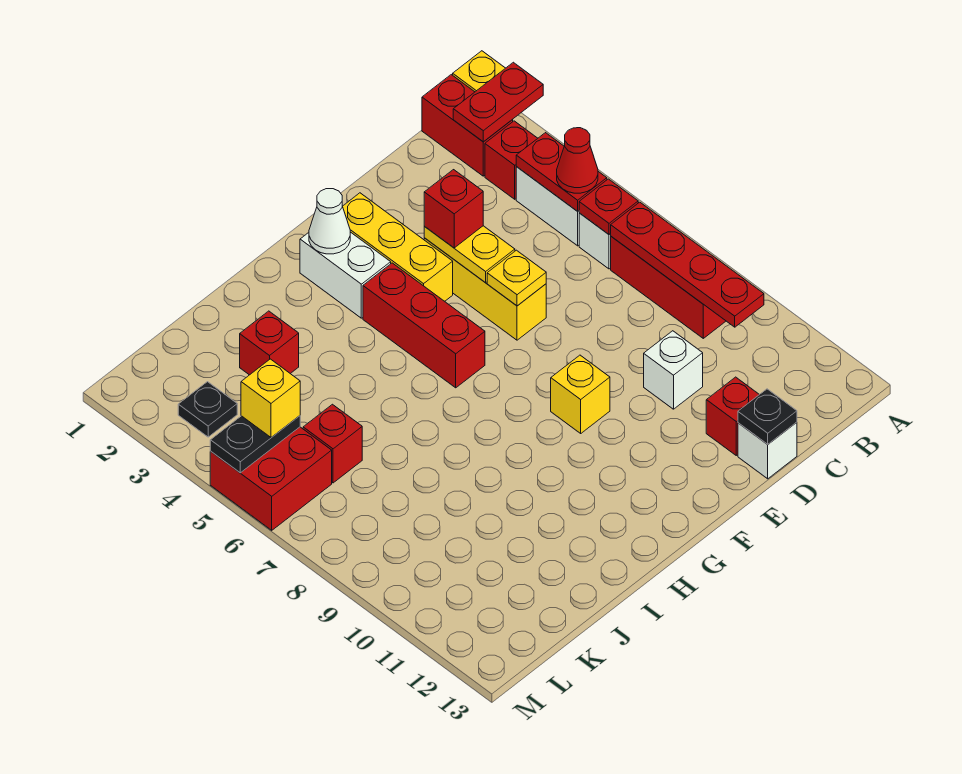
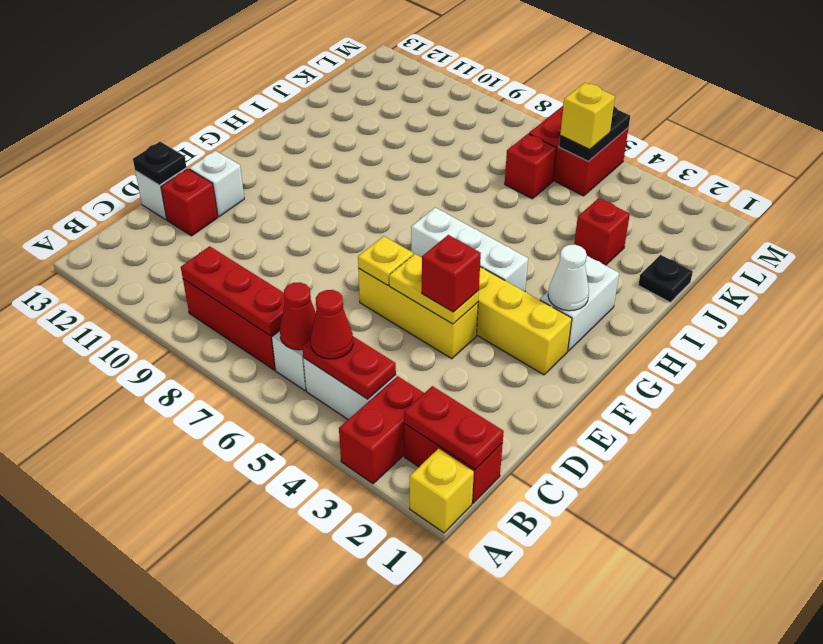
red plate A2:B2 level 2 -> red plate B1:B2 level 2
red brick B3 level 1 -> red brick A3:B3 level 1
red plate B6 level 2 -> red cone B6 level 2
red plate B7:B10 level 2 -> red plate B7:B9 level 2
white brick D10 level 1 -> white brick E12 level 1
yellow brick F9 level 1 -> none
white brick G2:G3 level 1 -> white brick G2:H2 level 1
red brick G4:G6 level 1 -> white brick G4:G6 level 1
black plate L3 level 1 -> black plate J1 level 1

